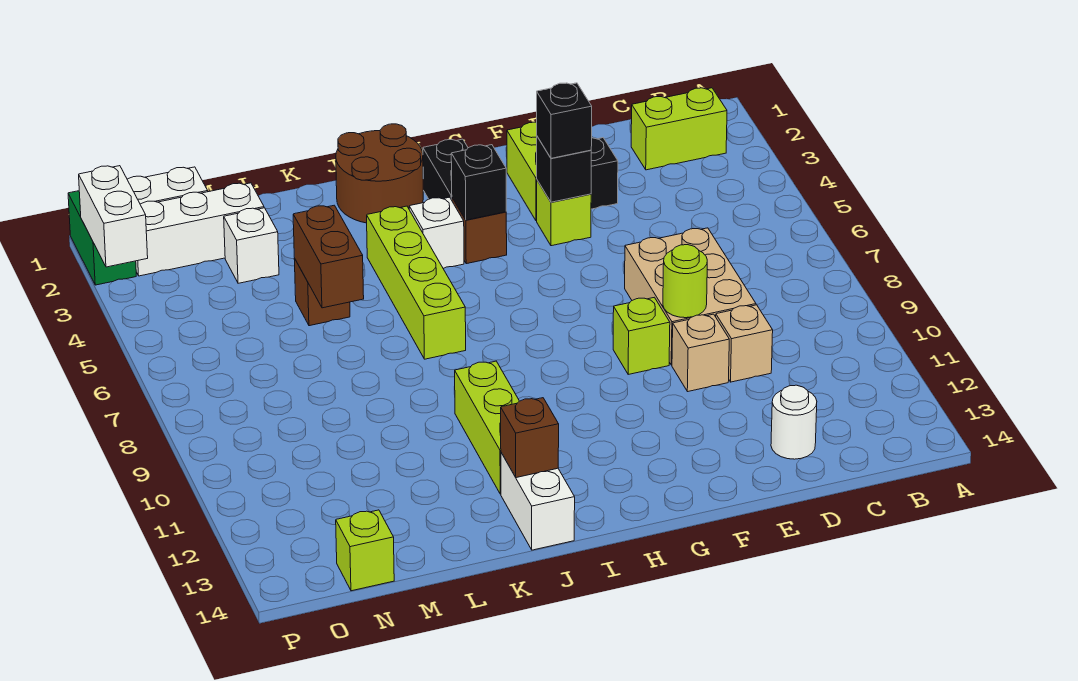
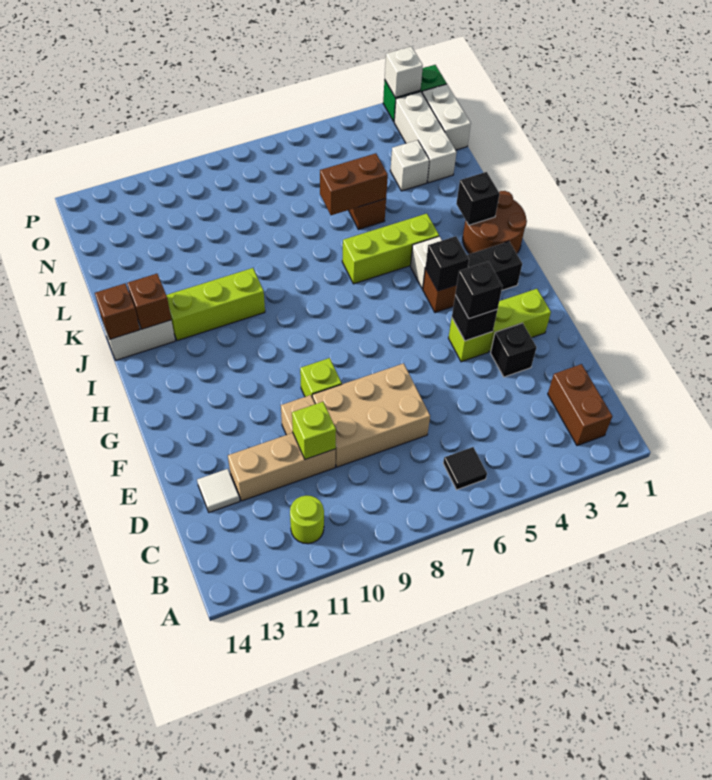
lime brick B2:C2 level 1 -> brown brick B2:C2 level 1
none -> black tile B6 level 1
tan brick D10 level 1 -> tan brick D10:D12 level 1
white round brick D13 level 1 -> white tile D13 level 1
lime round brick E9 level 2 -> lime round brick B11 level 1
none -> black brick J2 level 2
lime brick J4:J7 level 1 -> lime brick J4:J6 level 1
none -> brown brick J14 level 2
lime brick N14 level 1 -> lime brick D10 level 2
white brick P2:P3 level 2 -> white brick P2 level 2

